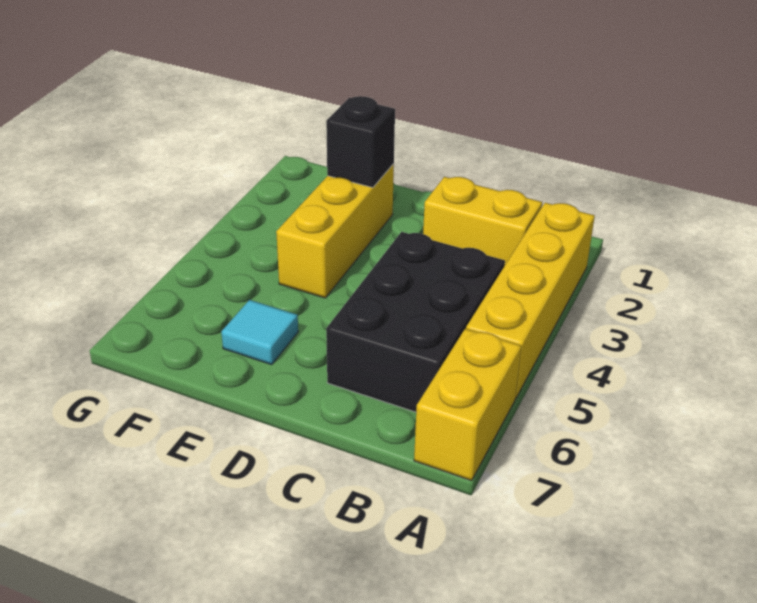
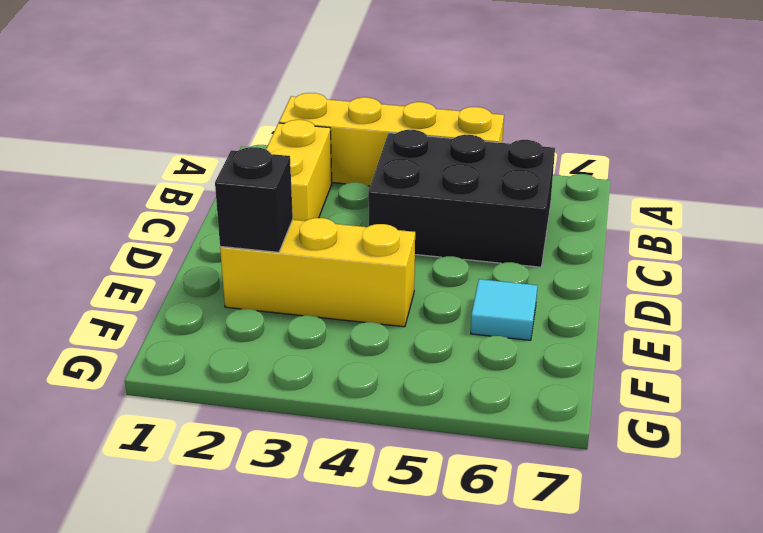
yellow brick A6:A7 level 1 -> none

